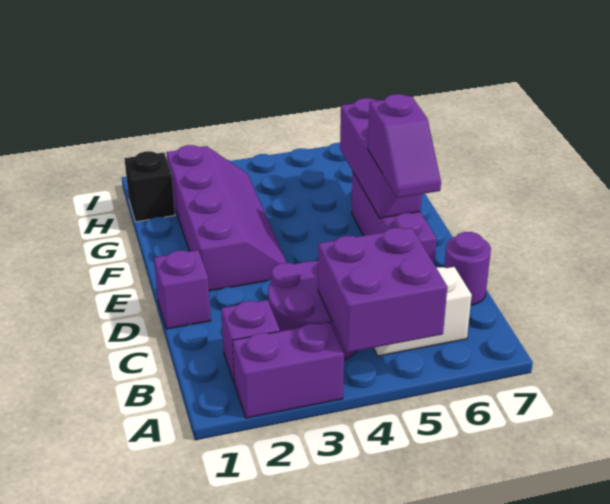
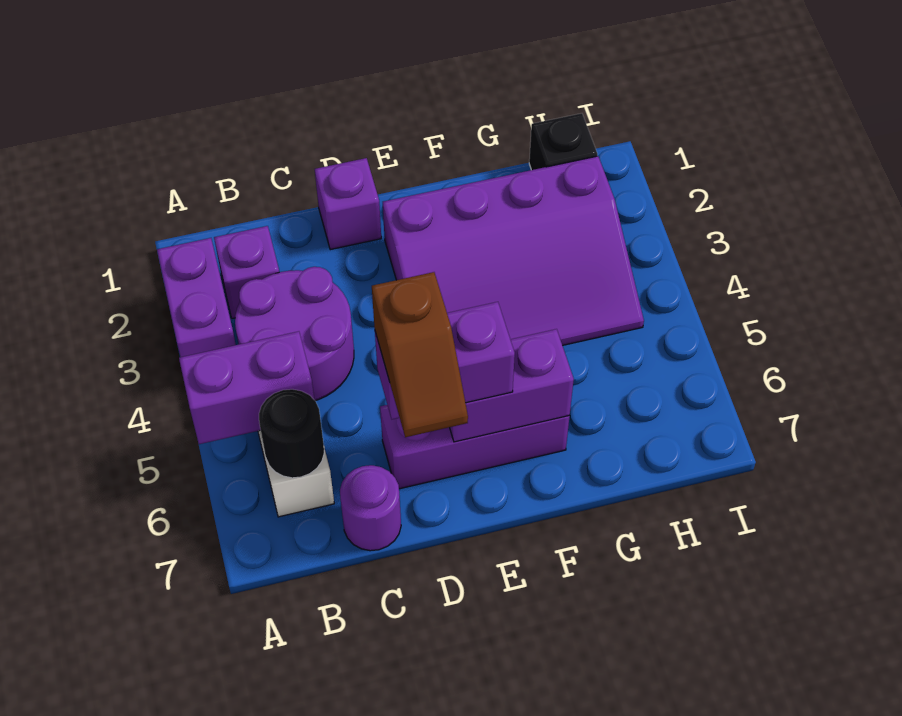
purple brick A4:B5 level 2 -> purple brick A5:B5 level 2
none -> black round brick B6 level 2
purple slope D6:E6 level 3 top E -> purple brick D6:E6 level 3
none -> brown slope D6:D7 level 4 top 6
purple slope E2:H3 level 1 top 2 -> purple slope E2:H4 level 1 top 2
purple brick E6:G6 level 2 -> purple brick E6:F6 level 2

